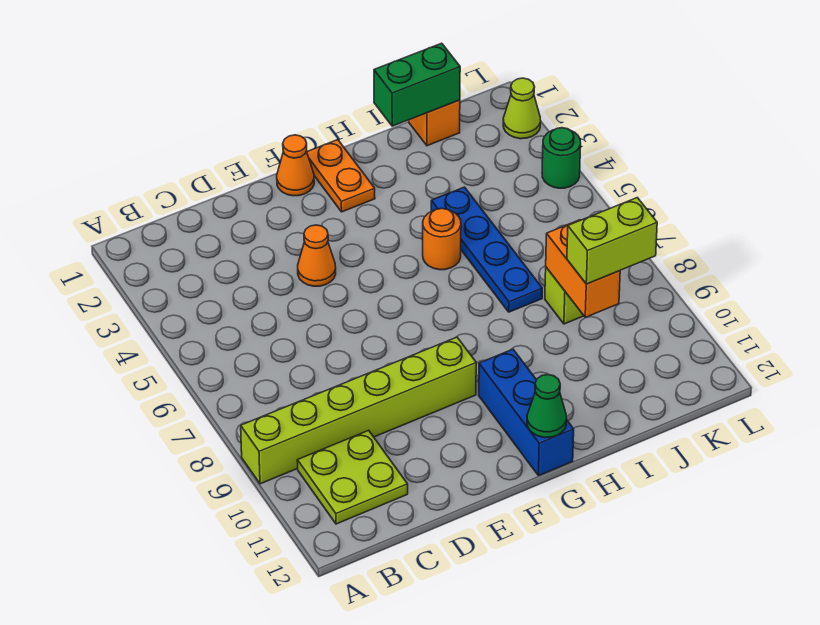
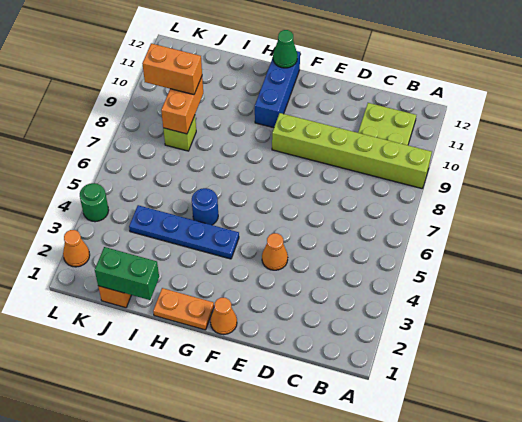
orange plate G1:G2 level 1 -> orange plate G1:H1 level 1
orange round brick H5 level 1 -> blue round brick H5 level 1
blue plate I4:I7 level 1 -> blue plate G4:J4 level 1
lime brick J9:K9 level 3 -> orange brick J9:K9 level 3
lime cone L2 level 1 -> orange cone L2 level 1

